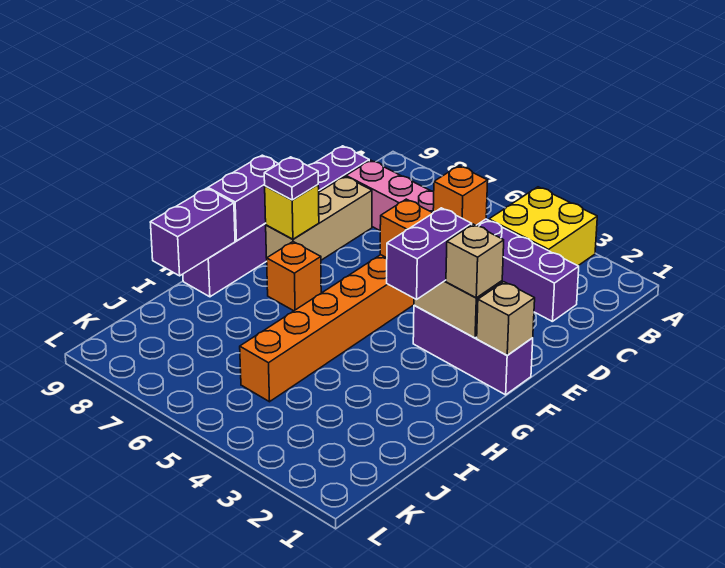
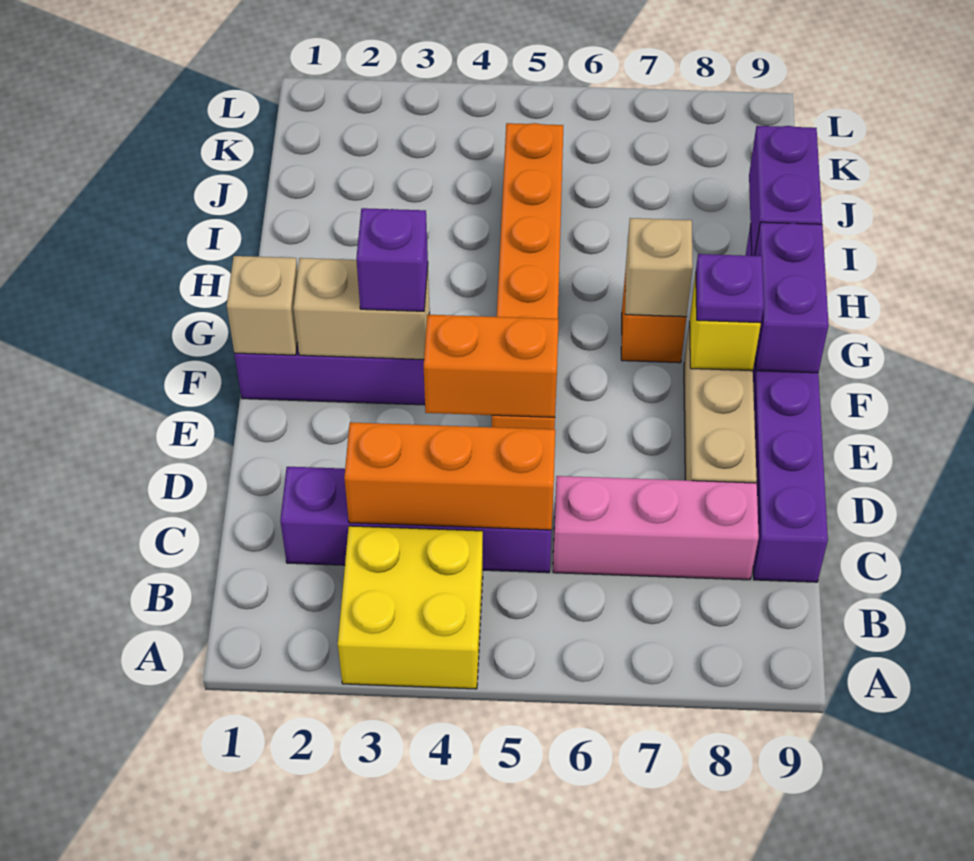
orange brick C5 level 2 -> orange brick C3:C5 level 2
tan brick F2 level 3 -> tan brick G7 level 2
purple brick F3:G3 level 3 -> purple brick F3 level 3

